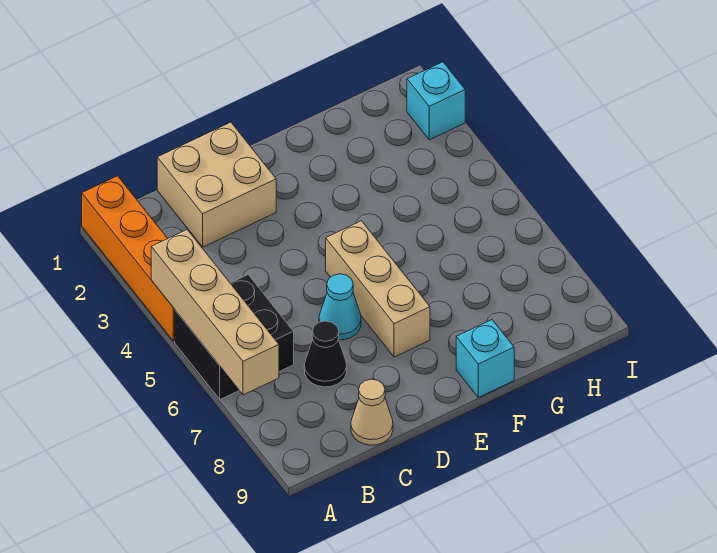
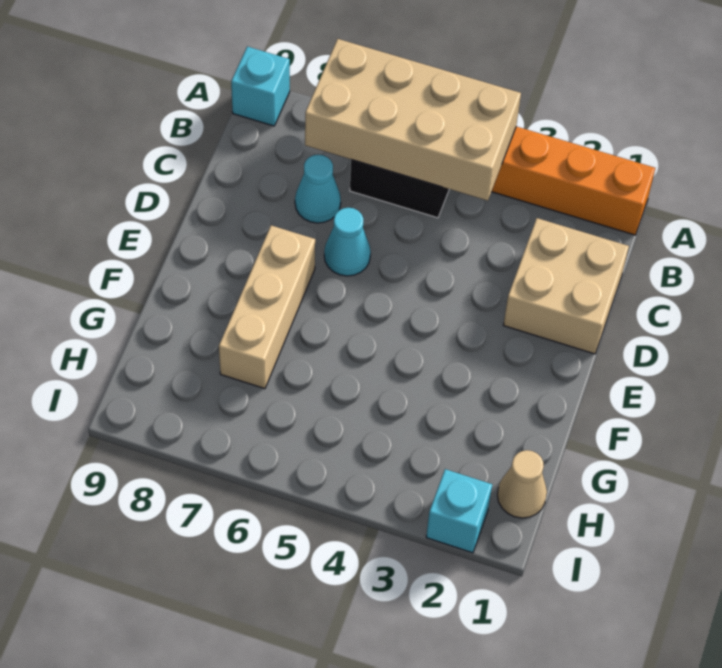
tan brick A4:A7 level 2 -> tan brick A4:B7 level 2
black cone C7 level 1 -> cyan cone C7 level 1
tan cone C9 level 1 -> tan cone H1 level 1
tan brick E5:E7 level 1 -> tan brick E7:G7 level 1
cyan brick F9 level 1 -> cyan brick A9 level 1

